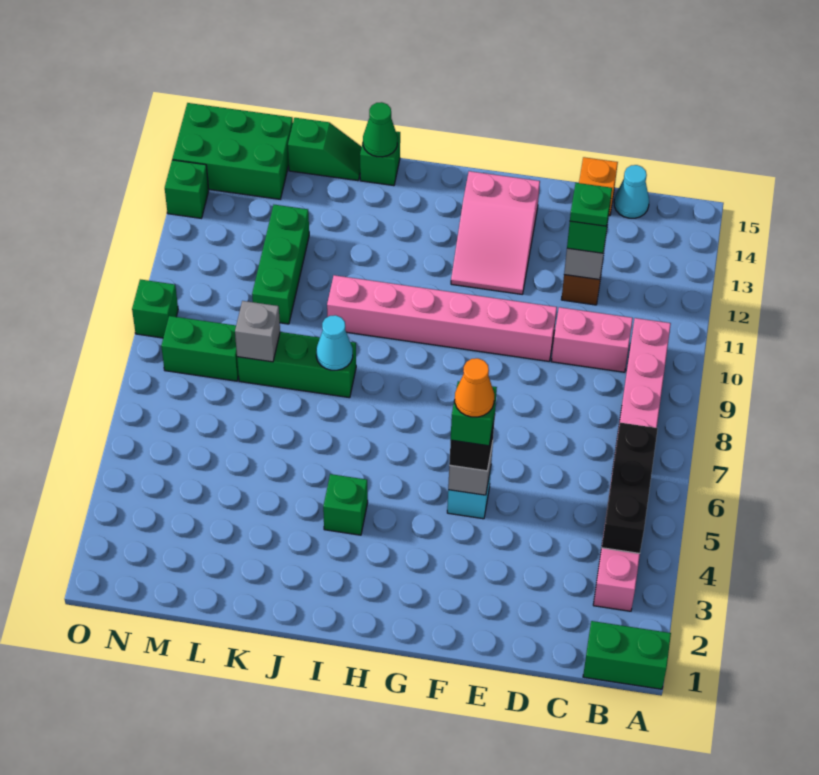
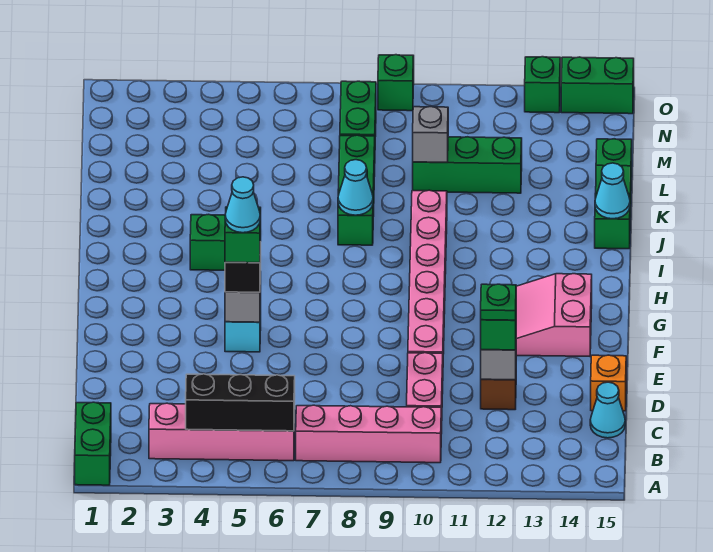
orange cone F5 level 5 -> cyan cone F5 level 5
green cone J15 level 2 -> cyan cone J15 level 2
grey brick L8 level 2 -> grey brick L10 level 2
green brick M14:O15 level 1 -> green brick O14:O15 level 1

